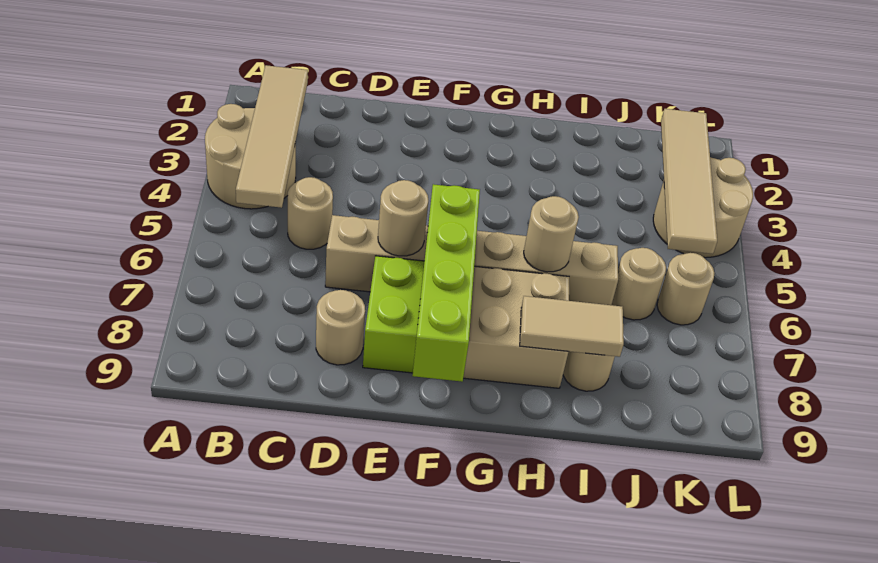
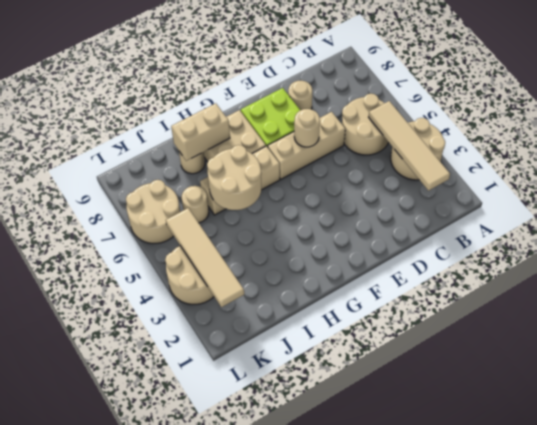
tan round brick C5 level 1 -> tan round brick B5:C6 level 1
lime brick F6:F9 level 2 -> none
tan round brick H6 level 2 -> tan round brick H5:I6 level 2
tan tile H8:I8 level 2 -> tan brick H8:I8 level 2
tan round brick K6 level 1 -> tan round brick K6:L7 level 1

